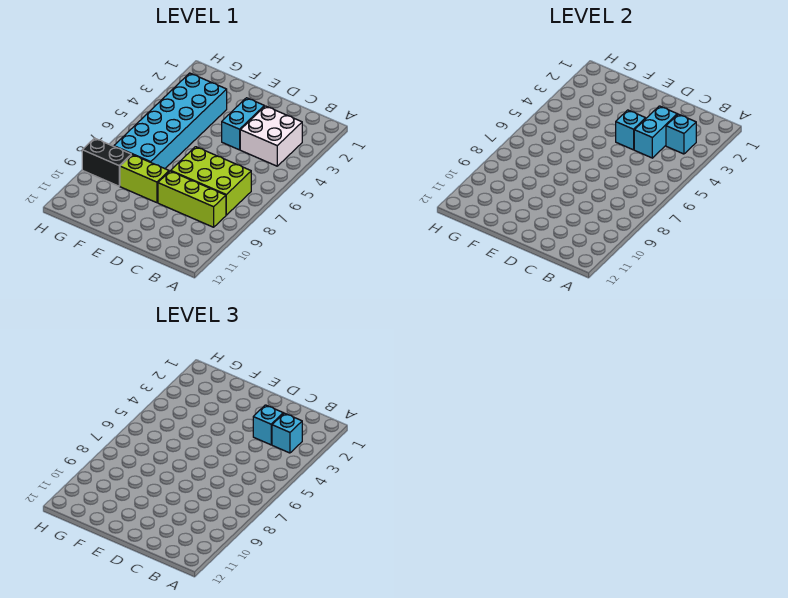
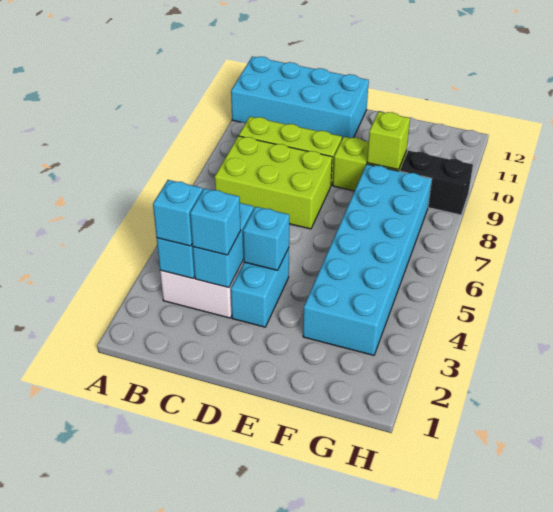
none -> cyan brick A11:D12 level 1
none -> lime brick F9 level 2

